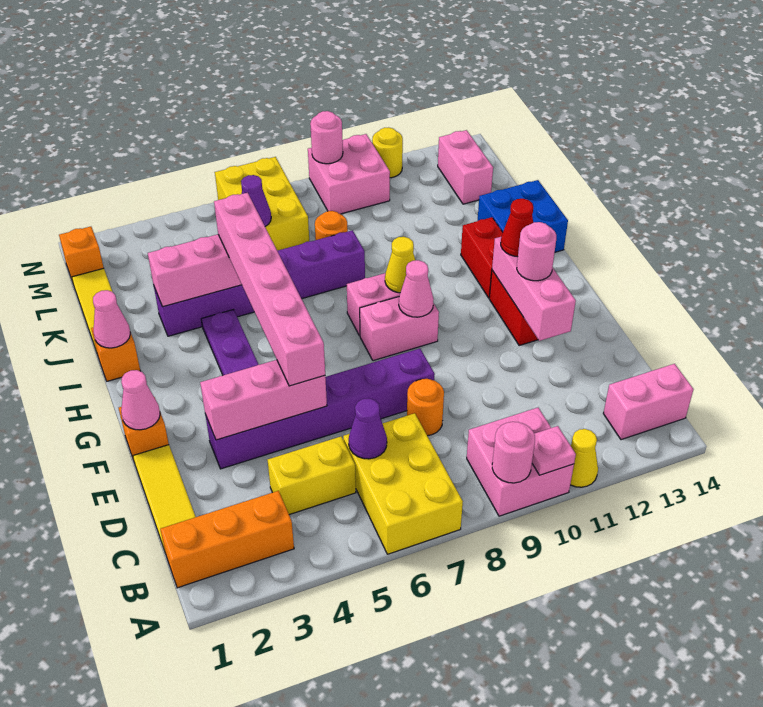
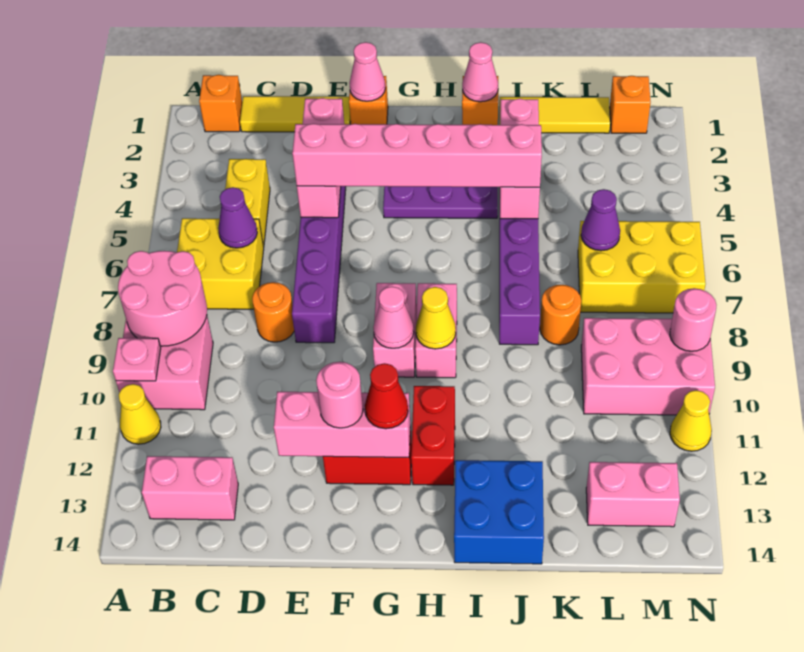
yellow brick A6:C7 level 1 -> yellow brick B6:C7 level 1
pink round brick A9 level 2 -> pink round brick A8:B9 level 2
orange brick B1:B3 level 1 -> orange brick B1 level 1
pink brick B13:B14 level 1 -> pink brick B13:C13 level 1
red brick H12:I12 level 1 -> red brick H11:H12 level 1
pink brick M9:N10 level 1 -> pink brick L9:N10 level 1
yellow round brick N11 level 1 -> yellow cone N11 level 1

